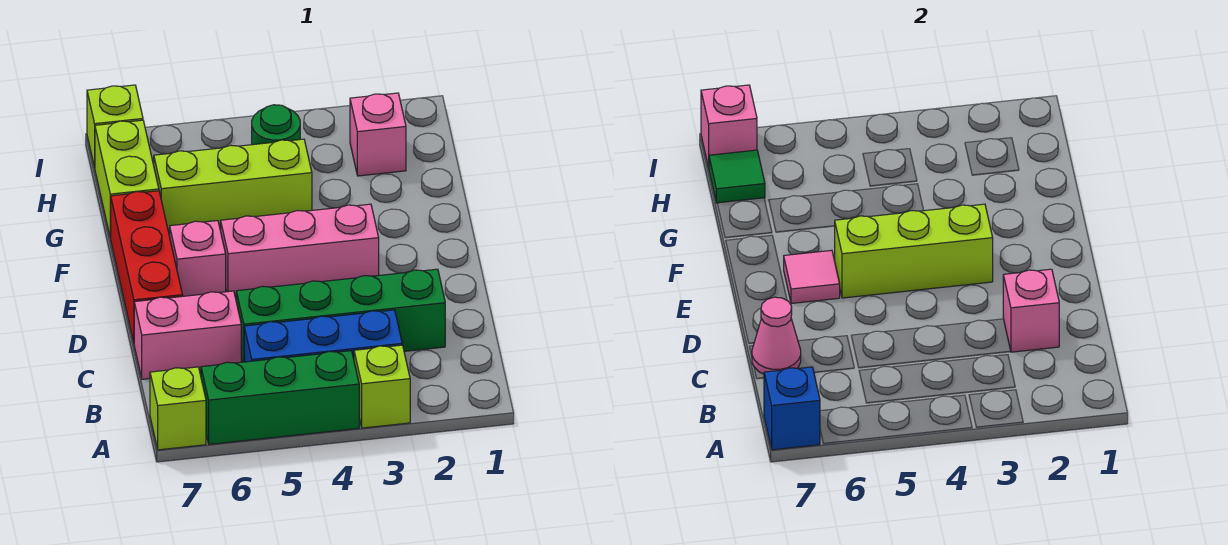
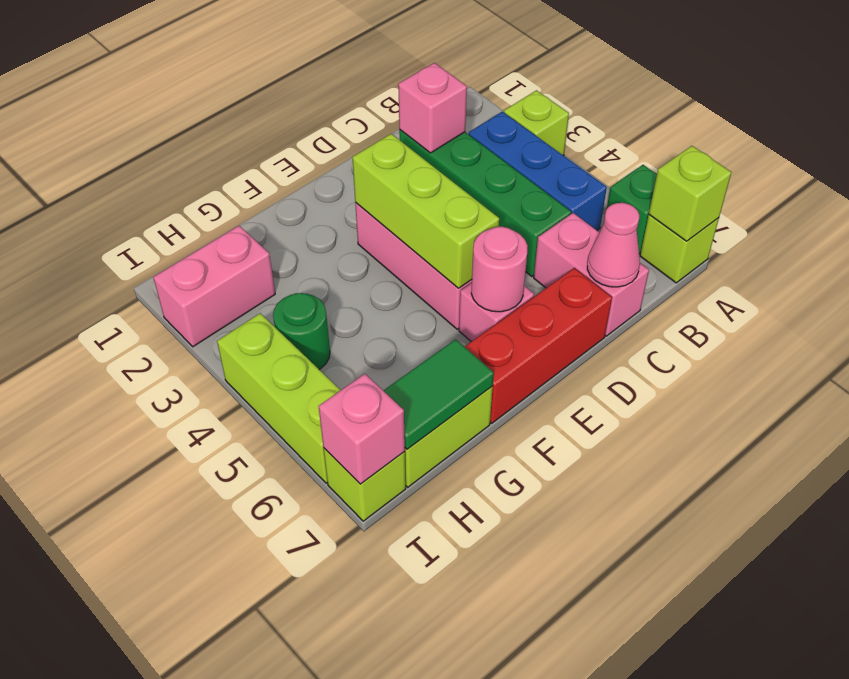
green brick A4:A6 level 1 -> green brick A6 level 1
blue brick A7 level 2 -> lime brick A7 level 2
pink tile E6 level 2 -> pink round brick E6 level 2
lime brick G4:G6 level 1 -> lime brick I4:I6 level 1
pink brick H2 level 1 -> pink brick H2:I2 level 1
green tile H7 level 2 -> green tile G7:H7 level 2

